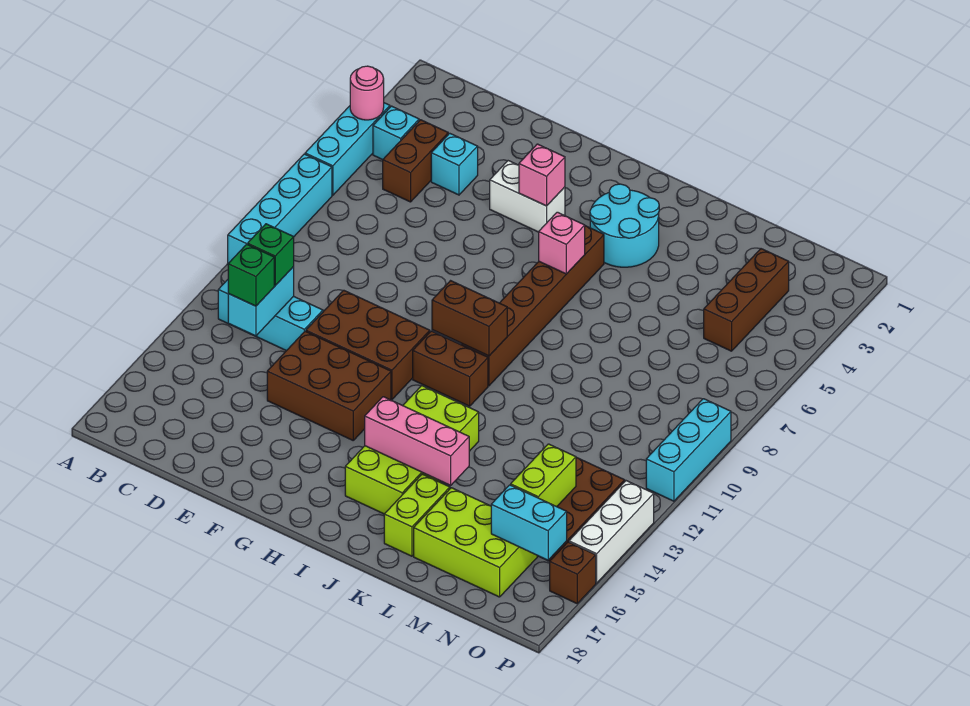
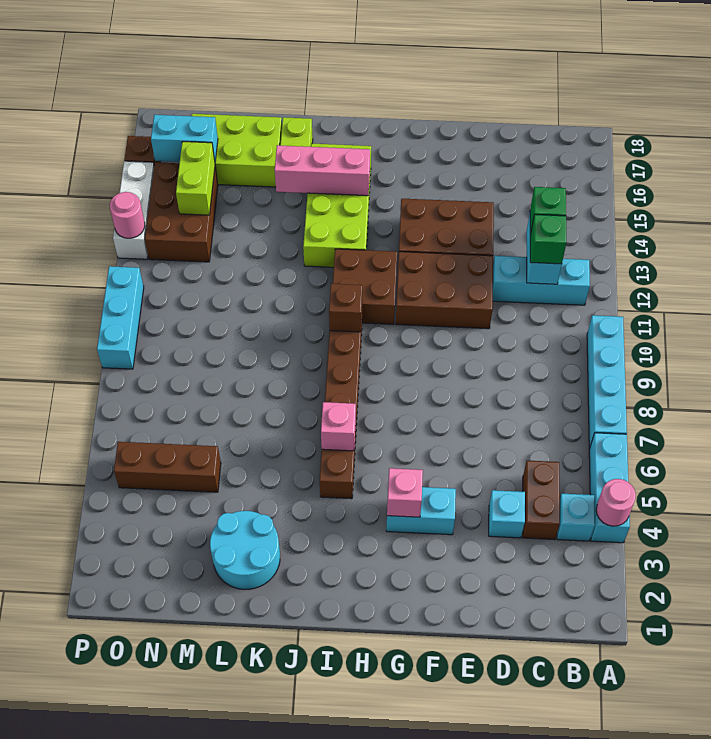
white brick F4:G4 level 1 -> cyan brick F4:G4 level 1
brown brick H10:I10 level 2 -> brown brick I10 level 2
brown brick H11:I11 level 1 -> brown brick H11:I12 level 1
cyan round brick I3:J4 level 1 -> cyan round brick K2:L3 level 1
brown brick N3:N5 level 1 -> brown brick M5:O5 level 1
none -> pink round brick P13 level 2

